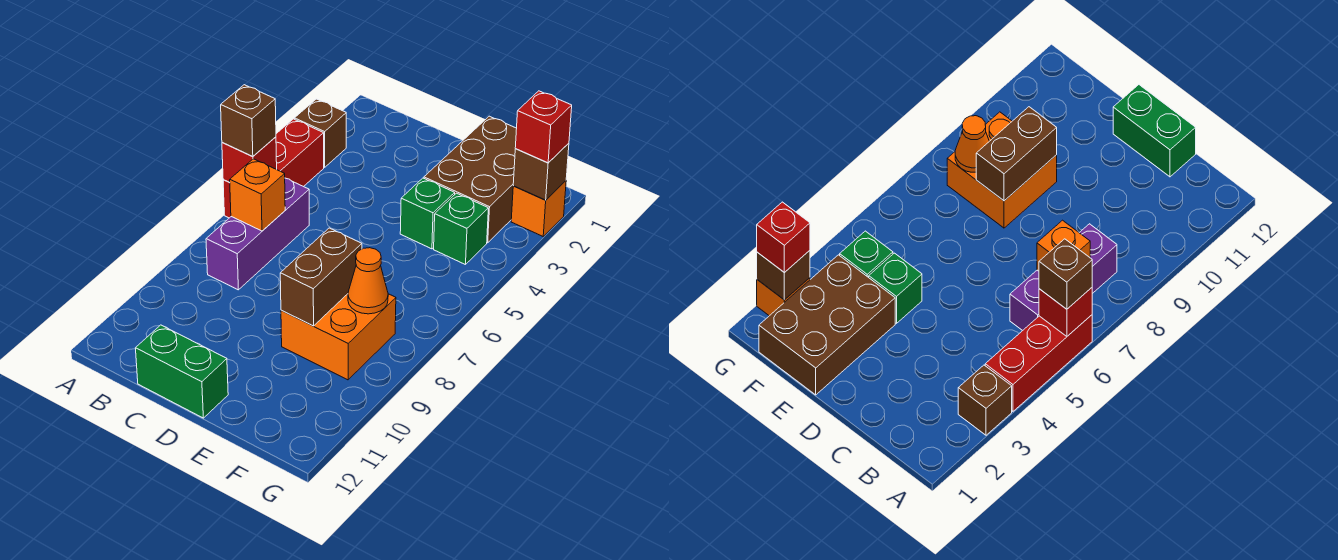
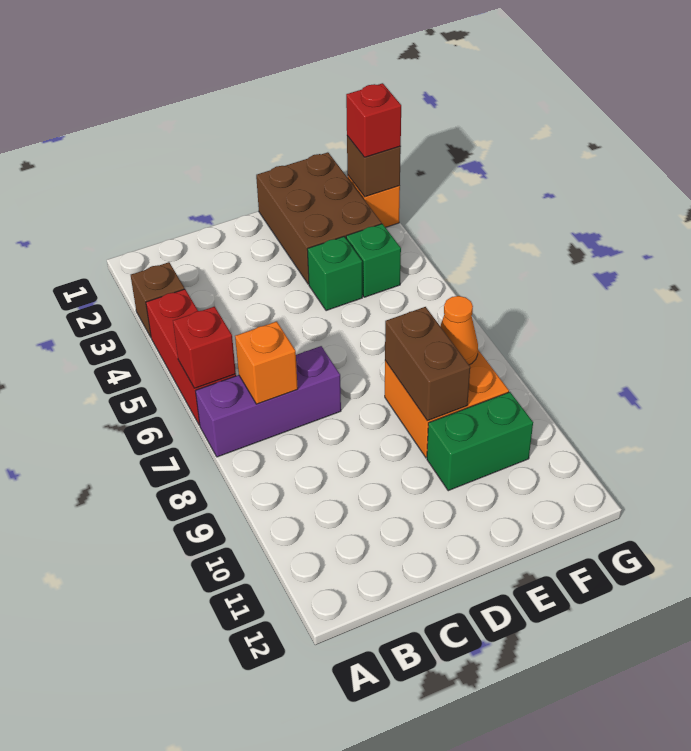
brown brick A6 level 3 -> none
purple brick B6:B8 level 1 -> purple brick A7:C7 level 1
green brick C12:D12 level 1 -> green brick E10:F10 level 1

